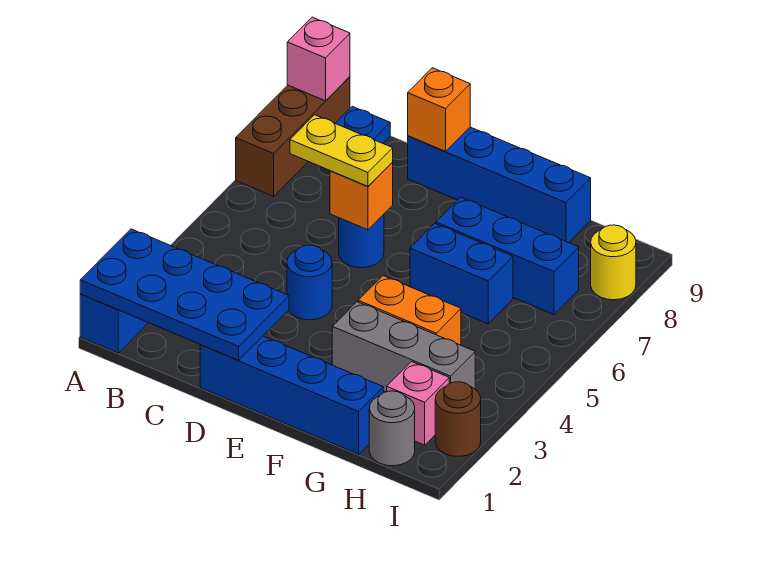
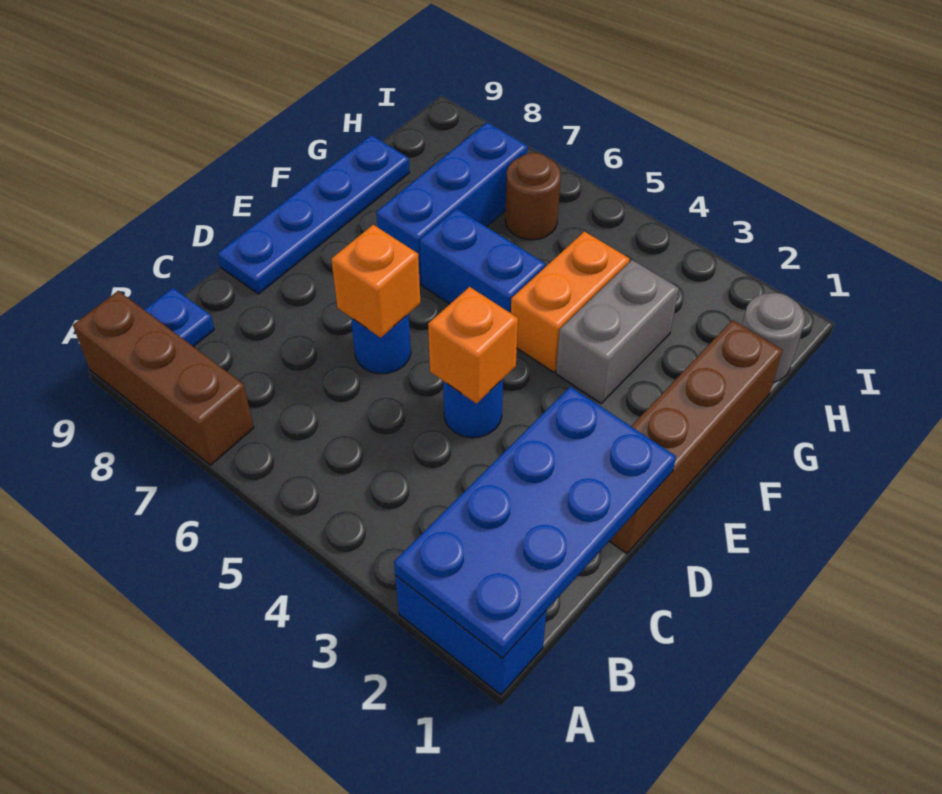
pink brick A9 level 2 -> none
yellow plate C6:D6 level 3 -> none
blue brick D1:G1 level 1 -> brown brick D1:G1 level 1
blue brick D9:G9 level 1 -> blue plate D9:G9 level 1
orange brick D9 level 2 -> orange brick D4 level 2
grey brick F3:H3 level 1 -> grey brick F3:G3 level 1
blue brick F6:G6 level 1 -> blue brick F5:F6 level 1
pink brick H2 level 1 -> none
brown round brick I2 level 1 -> brown round brick H6 level 1
yellow round brick I8 level 1 -> none

